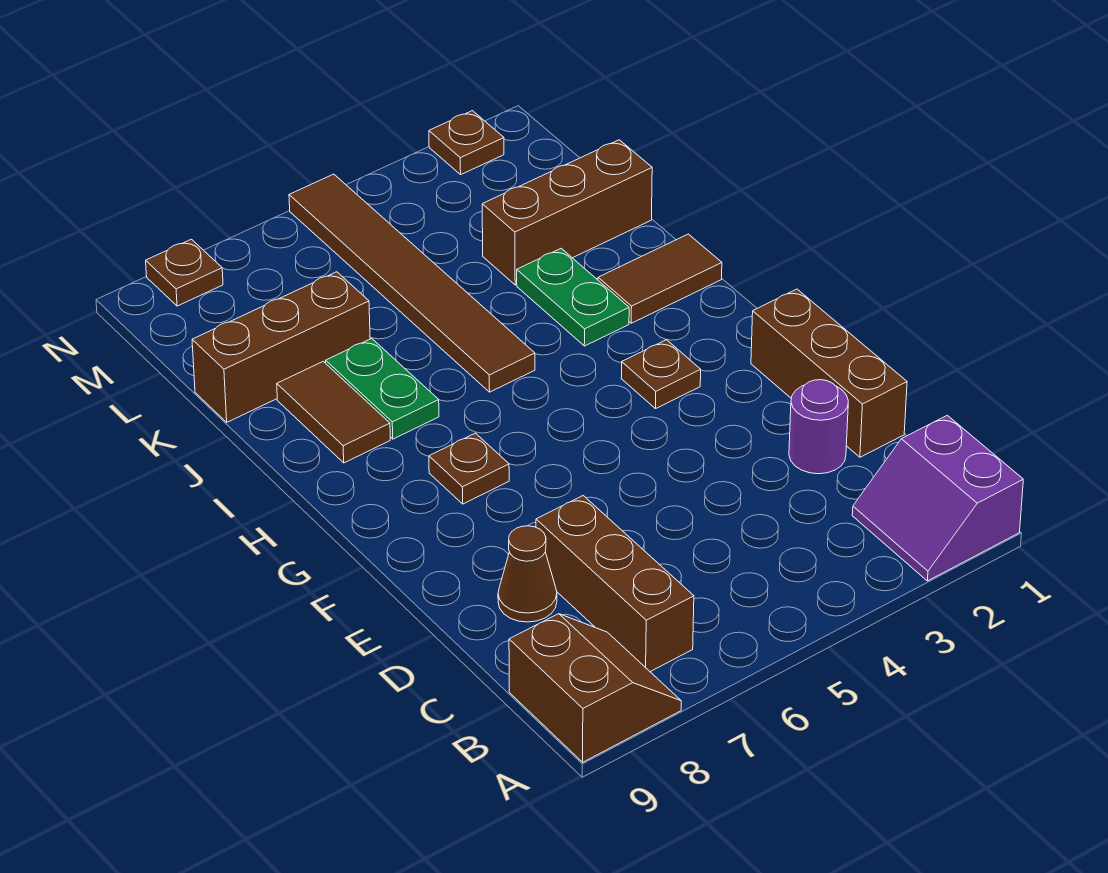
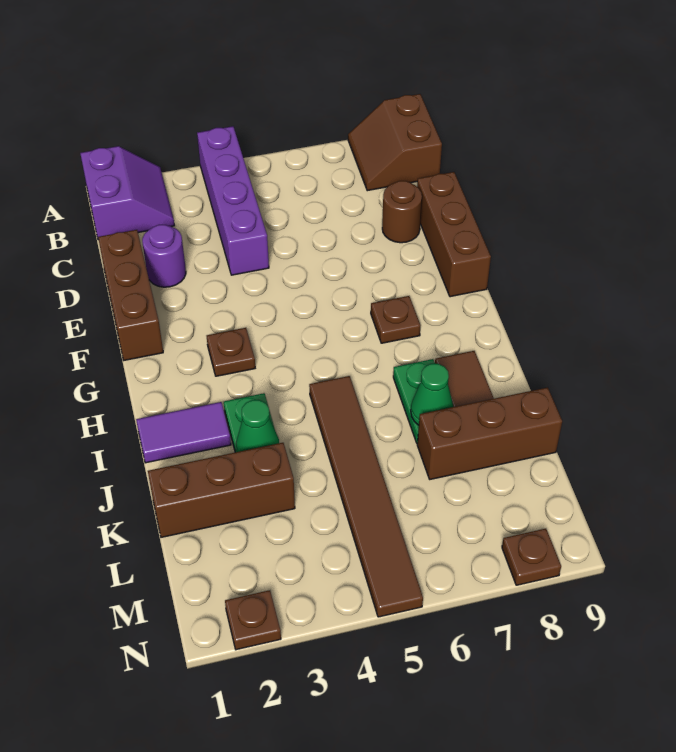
none -> purple brick A4:D4 level 1
brown brick B7:D7 level 1 -> brown brick D9:F9 level 1
brown cone D8 level 1 -> brown round brick D8 level 1
brown tile I1:I2 level 1 -> purple tile I1:I2 level 1
none -> green cone J3 level 2
none -> green cone J7 level 2

